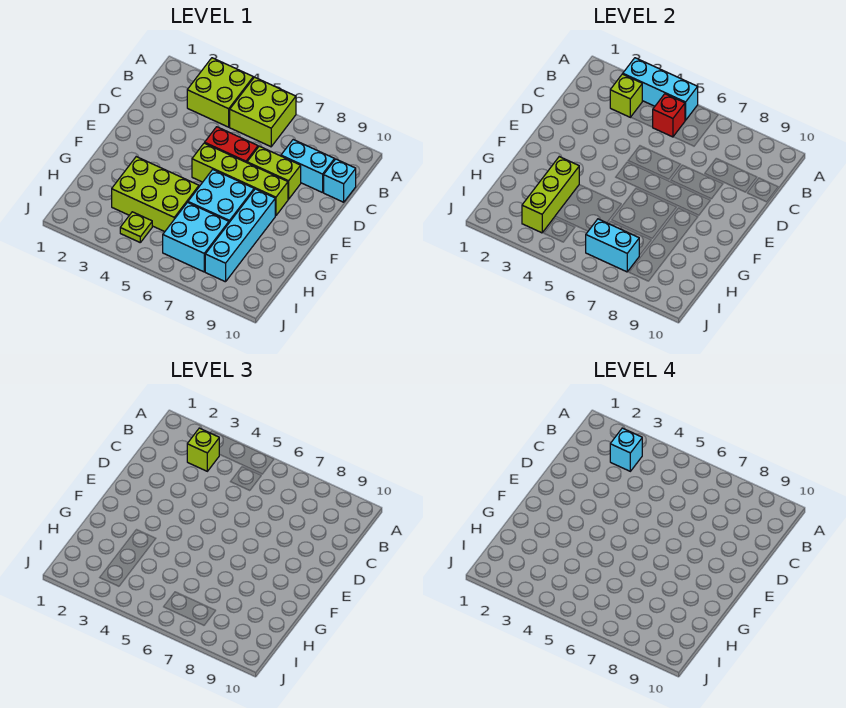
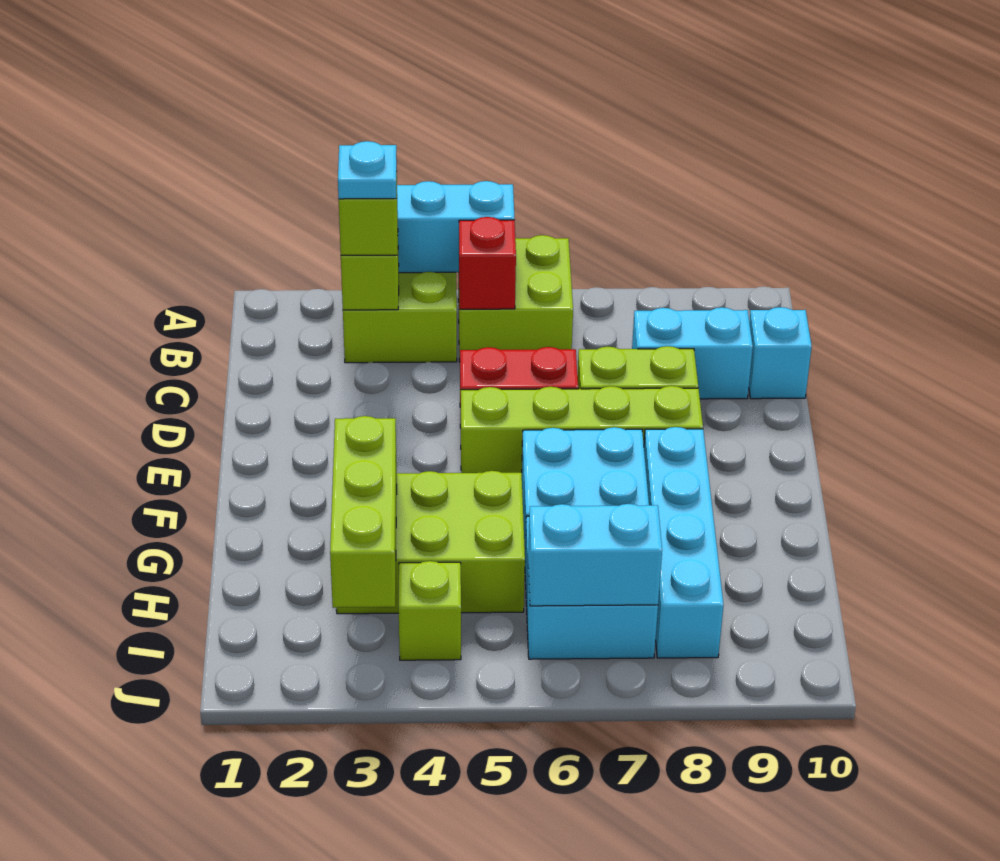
cyan brick B3 level 4 -> cyan plate B3 level 4
lime plate I4 level 1 -> lime brick I4 level 1

